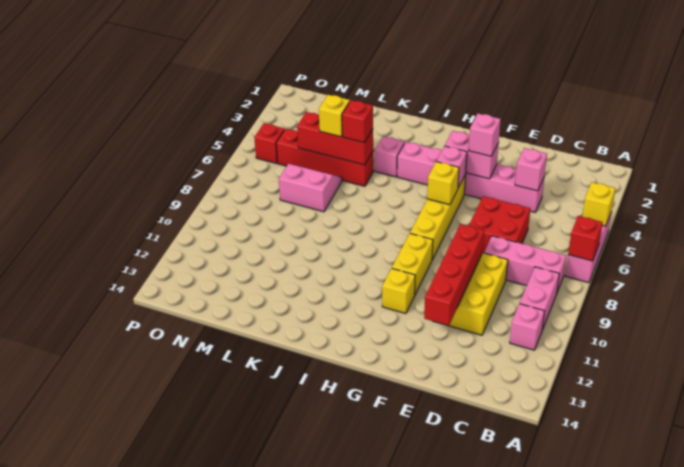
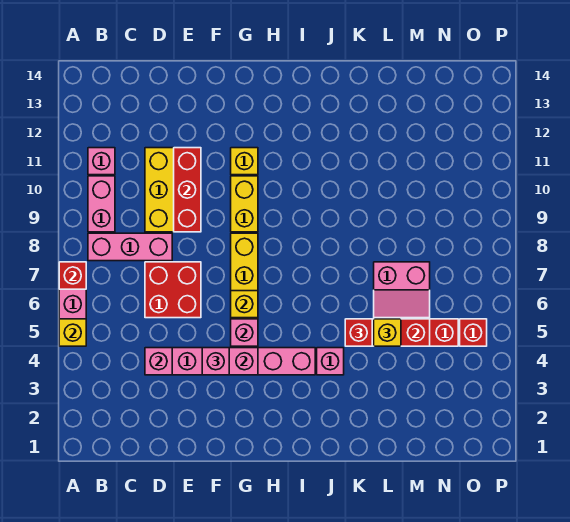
red brick E9:E12 level 2 -> red brick E9:E11 level 2

